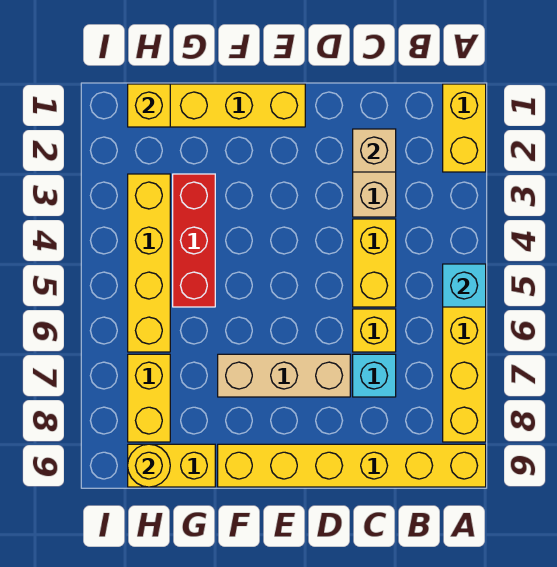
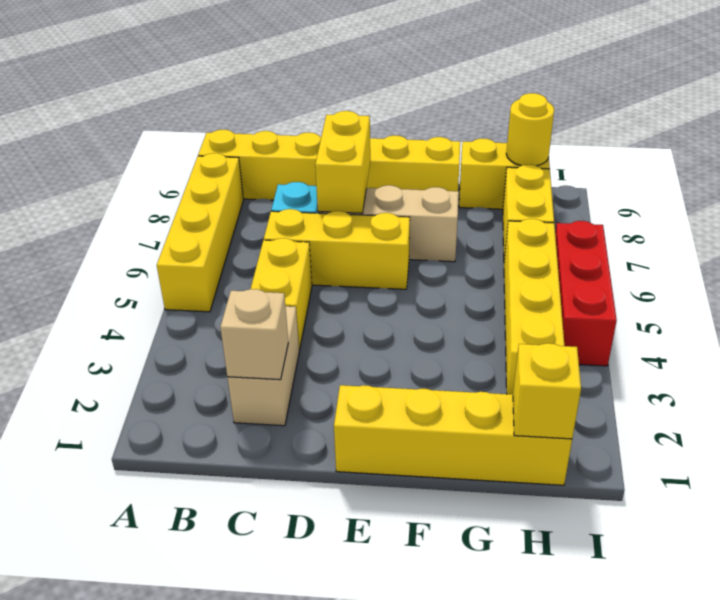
yellow brick A1:A2 level 1 -> yellow brick D7:D8 level 2
cyan brick A5 level 2 -> none
yellow brick C6 level 1 -> yellow brick C6:E6 level 1
red brick G3:G5 level 1 -> red brick I4:I6 level 1

